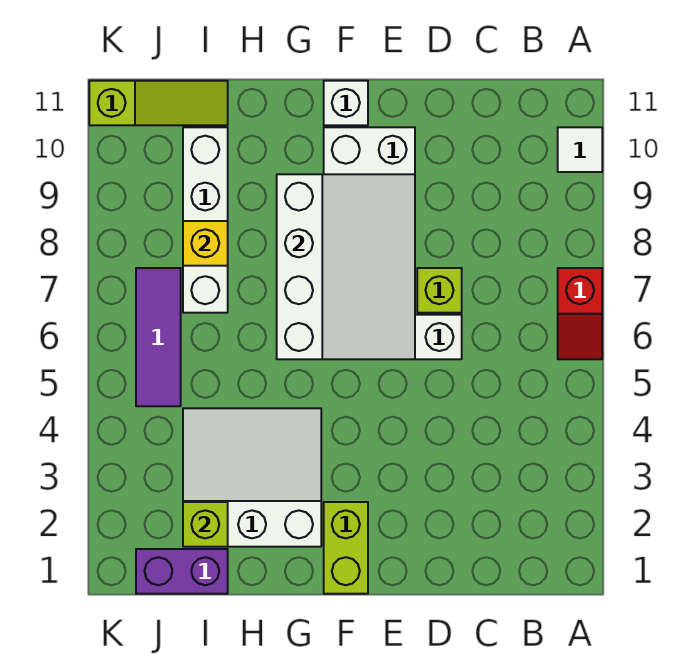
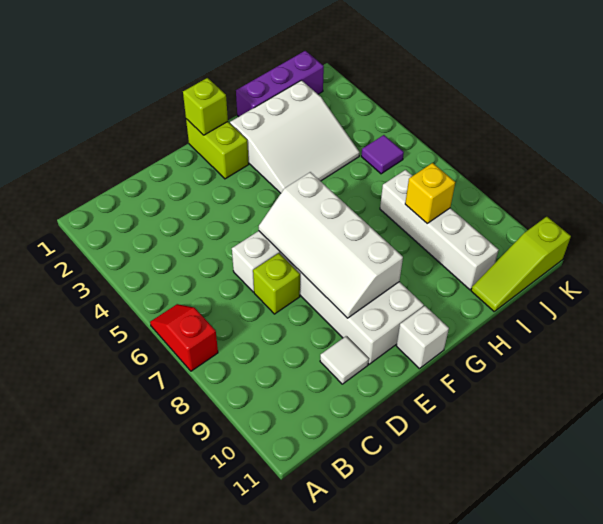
white tile A10 level 1 -> white tile D10 level 1
white slope E6:G9 level 2 top G -> white slope E6:F9 level 2 top F
purple brick I1:J1 level 1 -> purple brick H1:J1 level 1
lime brick I2 level 2 -> lime brick F1 level 2
purple tile J5:J7 level 1 -> purple tile J5 level 1

